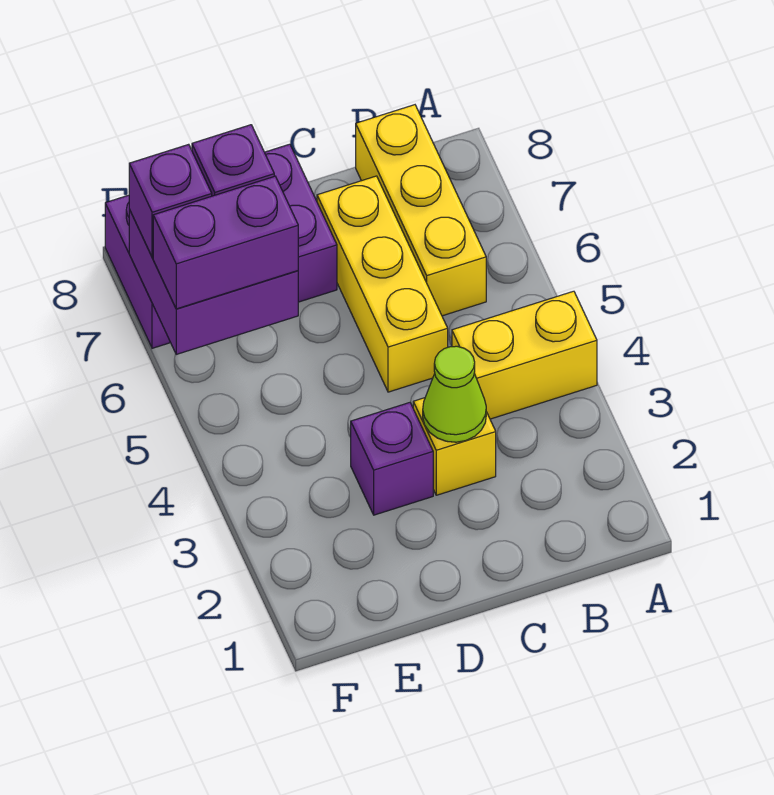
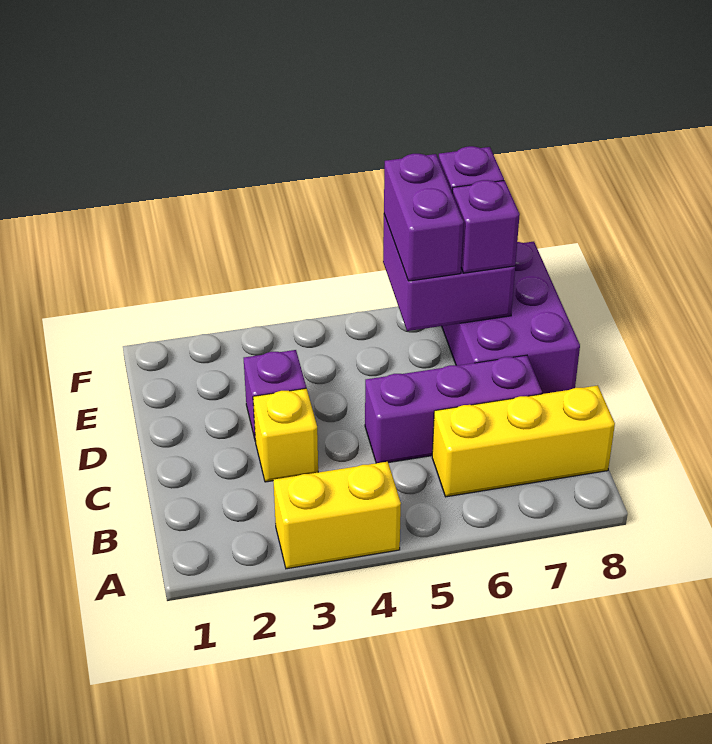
yellow brick A4:B4 level 1 -> yellow brick A3:A4 level 1
lime cone C3 level 2 -> none
yellow brick C5:C7 level 1 -> purple brick C5:C7 level 1

